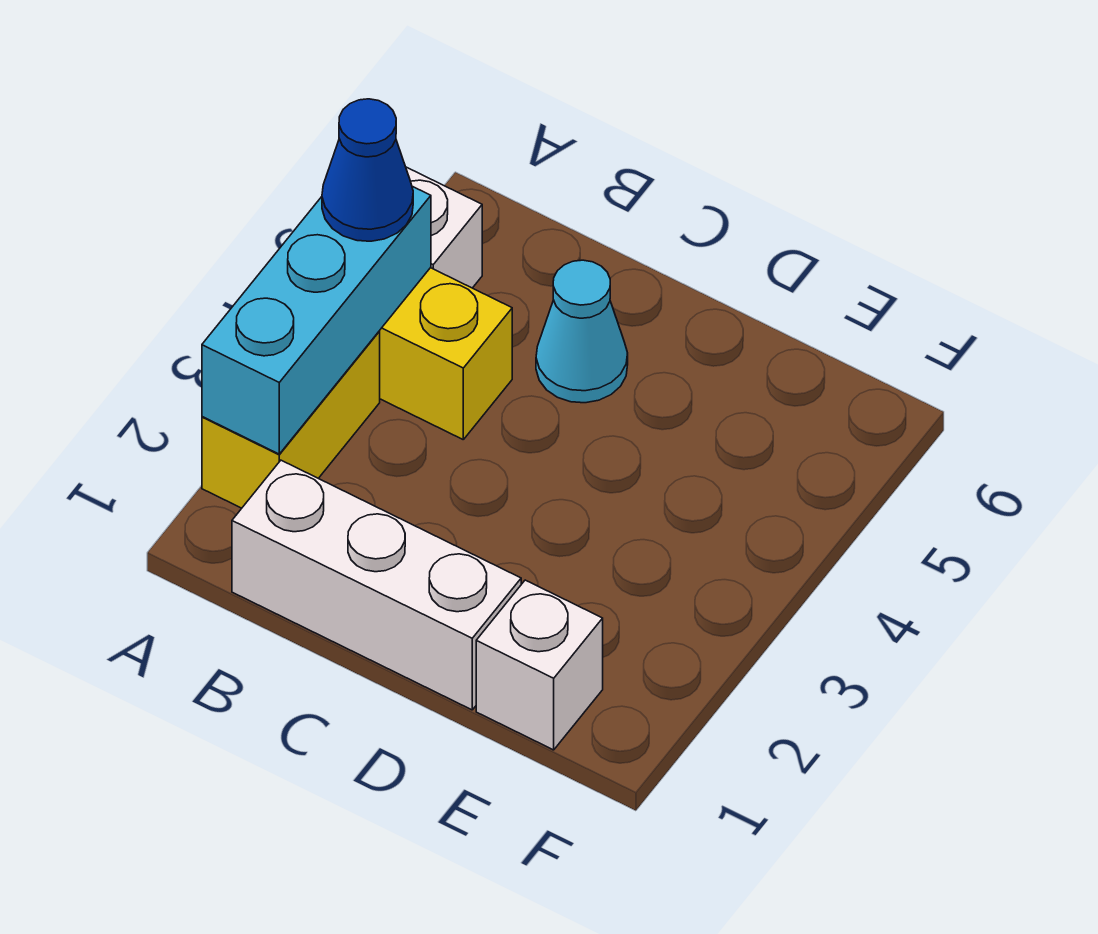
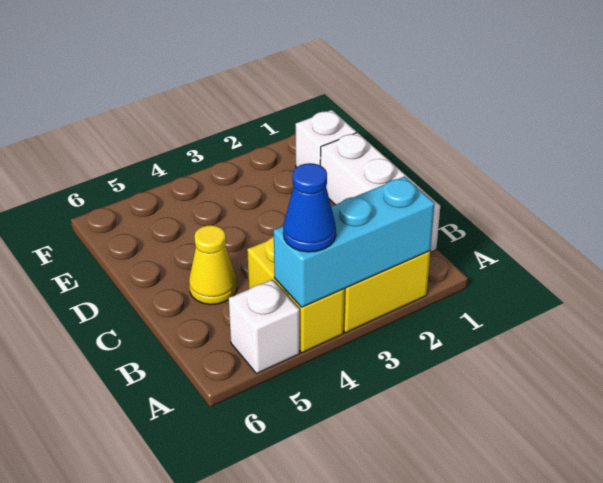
cyan cone C5 level 1 -> yellow cone C5 level 1

